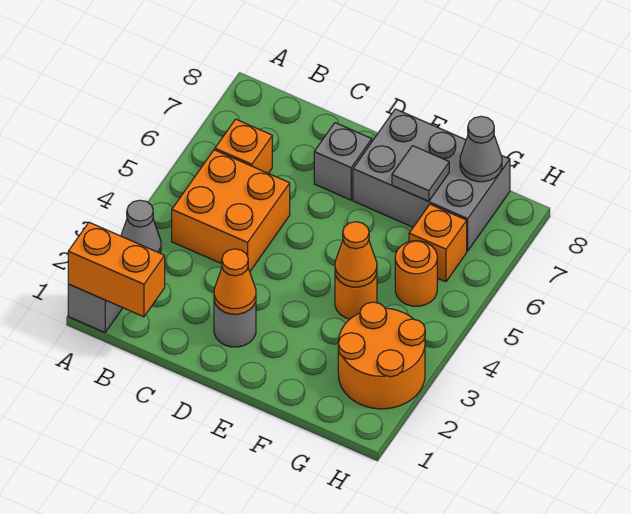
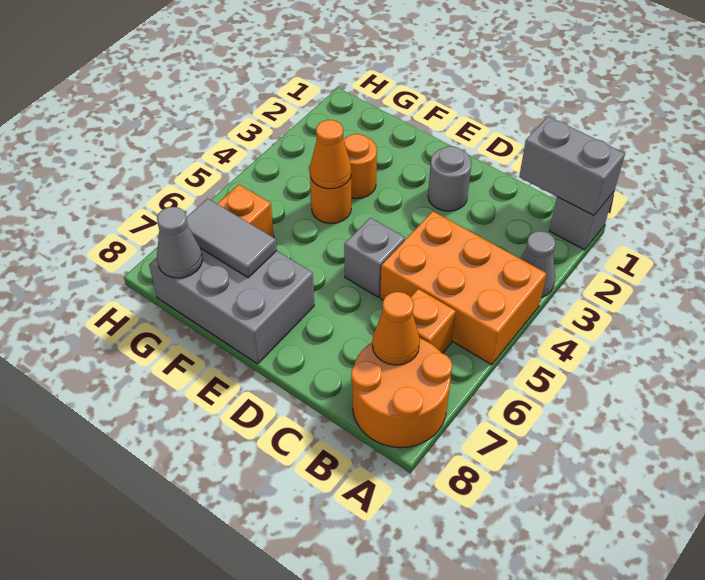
orange brick A1:B1 level 2 -> grey brick A1:B1 level 2
orange brick B4:C5 level 1 -> orange brick A4:C5 level 1
orange cone D2 level 2 -> orange cone B7 level 2
grey brick D7 level 1 -> grey brick D5 level 1
grey tile F7 level 2 -> grey tile F7:G7 level 2
orange round brick G2:H3 level 1 -> orange round brick A7:B8 level 1
orange round brick G5 level 1 -> orange round brick F3 level 1

